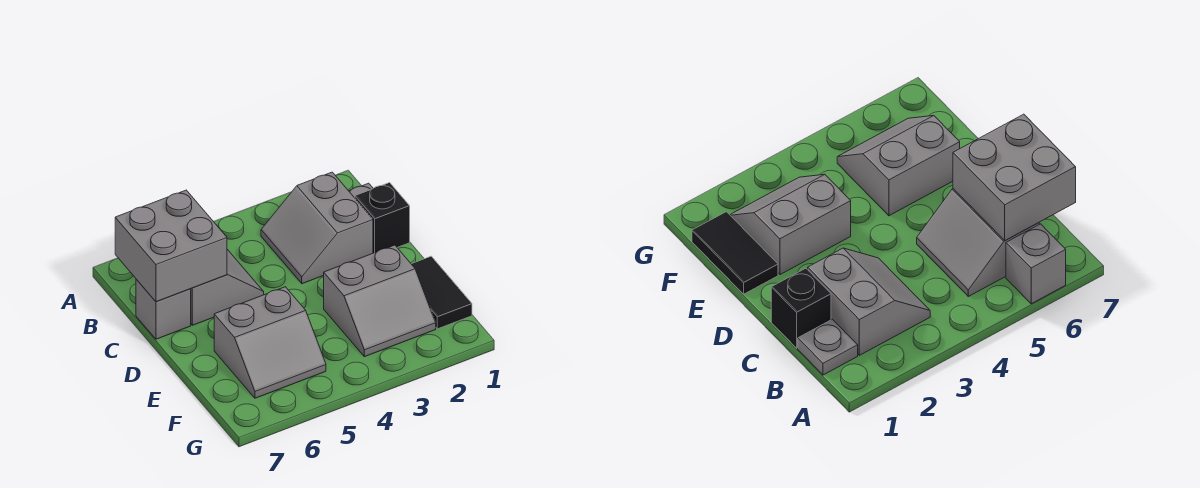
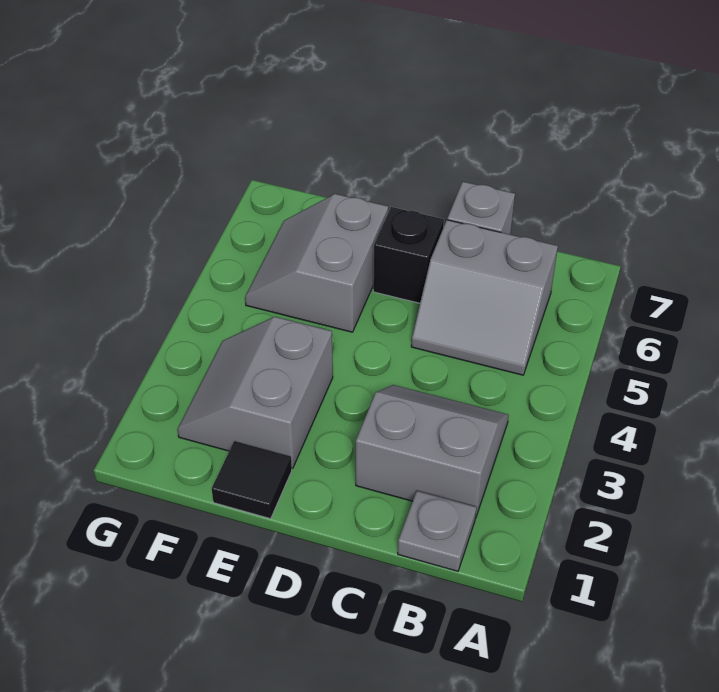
grey brick A6 level 1 -> none
grey brick B6:C7 level 2 -> none
black brick C1 level 1 -> black brick D6 level 1
black tile E1:F1 level 1 -> black tile E1 level 1

